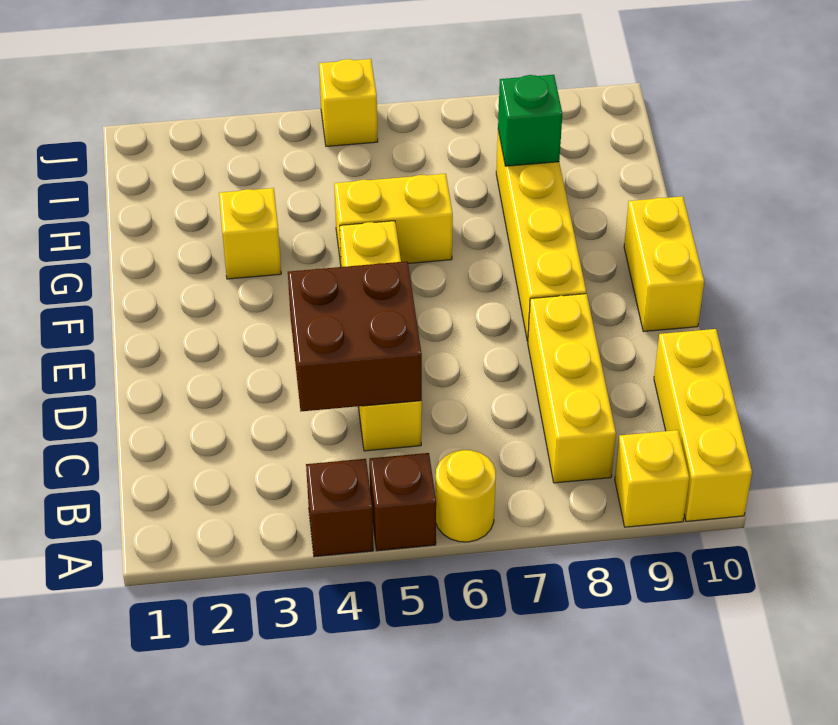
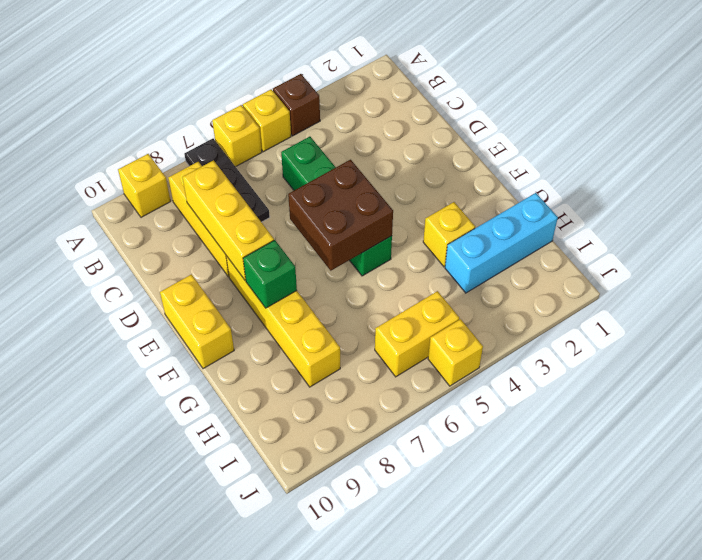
brown brick A5 level 1 -> yellow brick A5 level 1
yellow round brick A6 level 1 -> yellow brick A6 level 1
none -> black plate A7:C7 level 1
yellow brick A10:C10 level 1 -> yellow brick C8:E8 level 2
brown brick C4:D5 level 2 -> brown brick E5:F6 level 2
yellow brick C5:F5 level 1 -> green brick C5:F5 level 1
yellow brick G5:G6 level 1 -> yellow brick I5:I6 level 1
none -> cyan brick H1:H3 level 1
green brick H8 level 2 -> green brick F8 level 2

